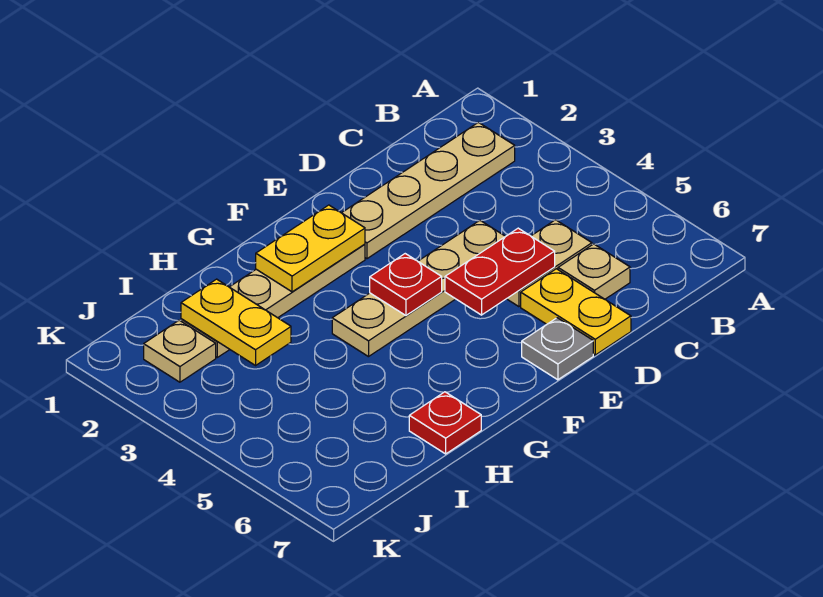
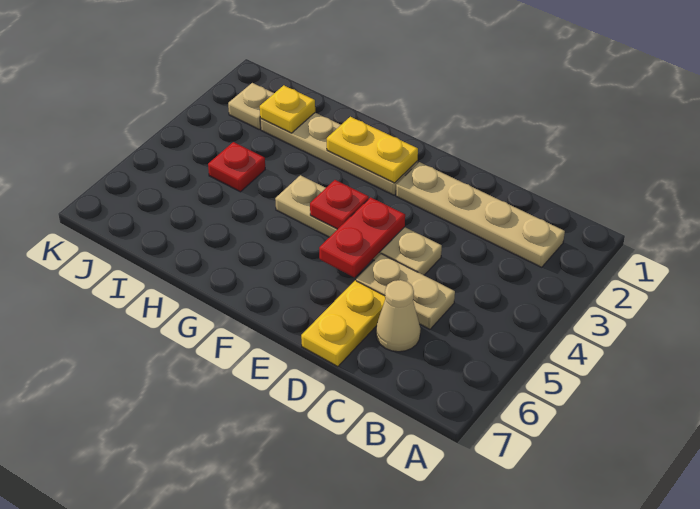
tan plate C6 level 1 -> tan cone C6 level 1
red plate D5:E5 level 2 -> red plate E4:E5 level 2
grey plate E7 level 1 -> none
red plate H7 level 1 -> red plate I4 level 1
yellow plate I2:I3 level 2 -> yellow plate I2 level 2

